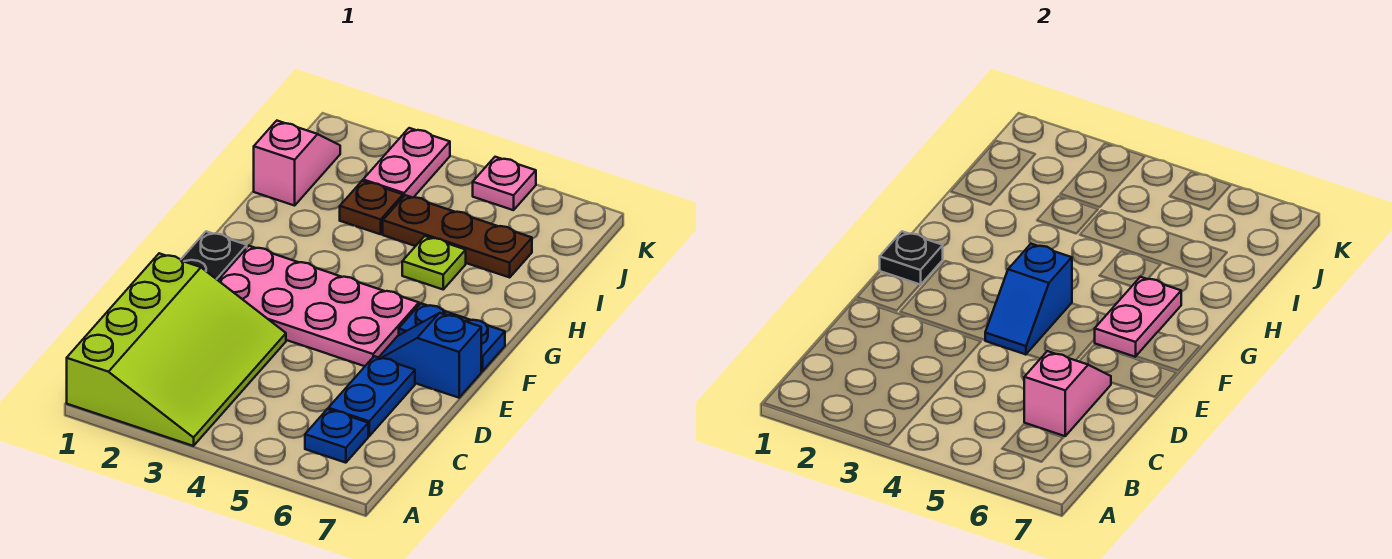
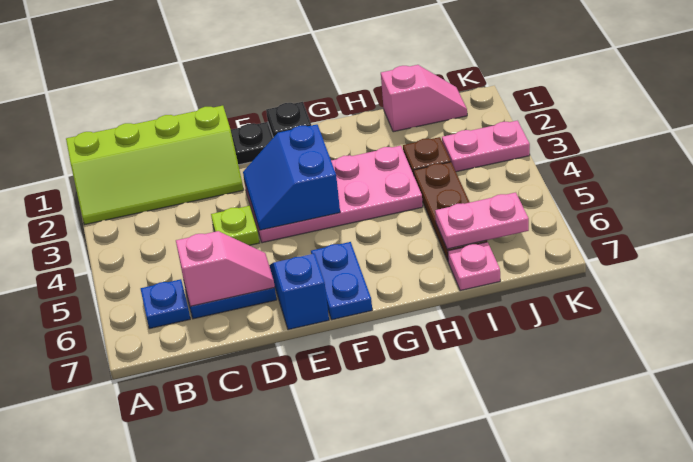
lime slope A1:D3 level 1 top 1 -> lime slope A1:D2 level 1 top 1
pink plate E2:F5 level 1 -> pink plate E3:H4 level 1
blue slope E4:F4 level 2 top F -> blue slope E3:F4 level 2 top F
pink plate F6:G6 level 2 -> pink plate I6:J6 level 2
lime plate H5 level 1 -> lime plate D4 level 1
pink plate K5 level 1 -> pink plate I7 level 1

